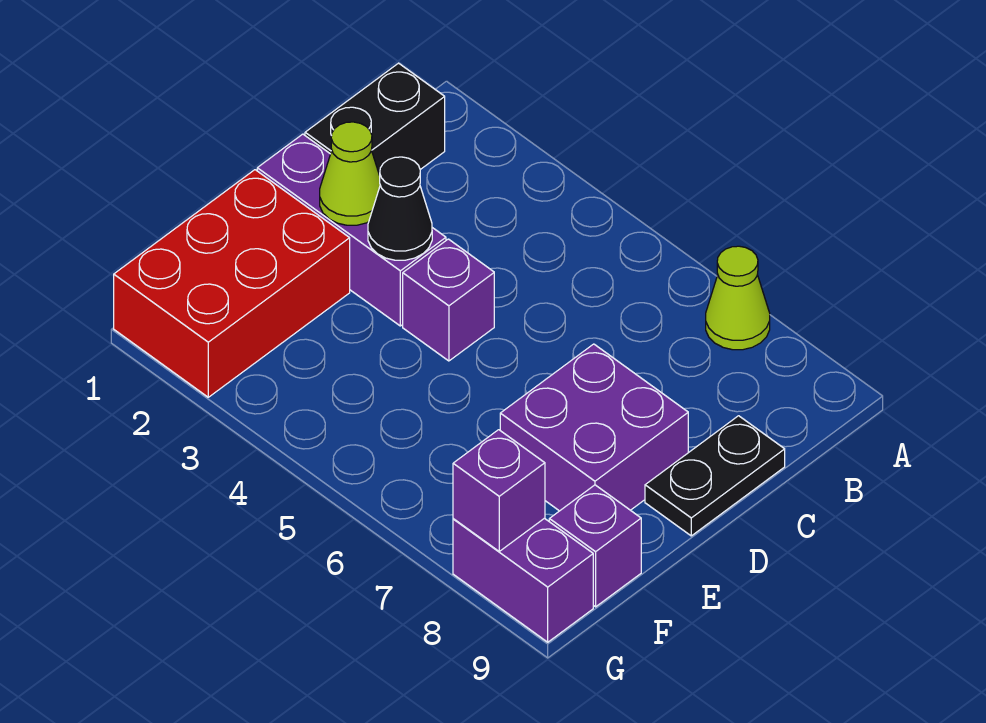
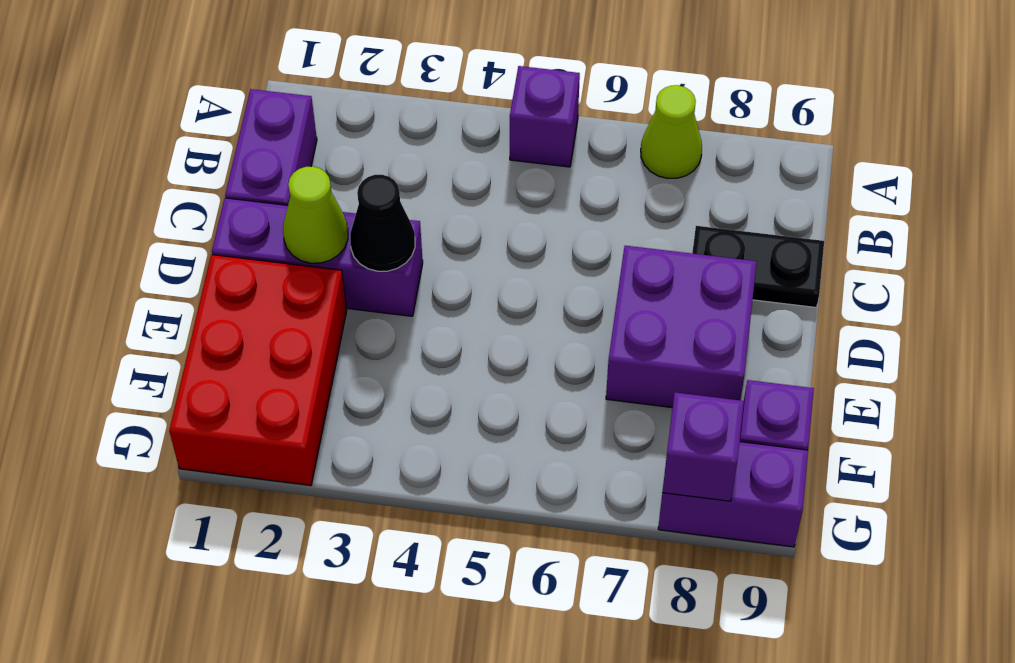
black brick B1:C1 level 1 -> purple brick B1:C1 level 1
black plate C9:D9 level 1 -> black plate C8:C9 level 1
purple brick D4 level 1 -> purple brick A5 level 1

